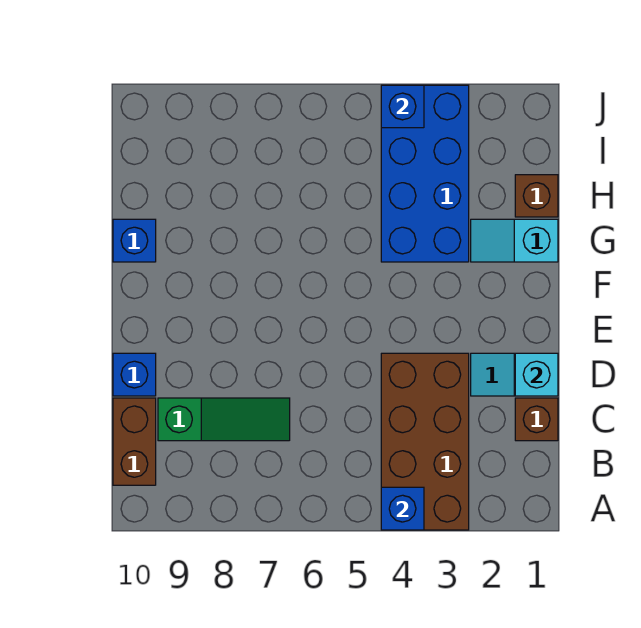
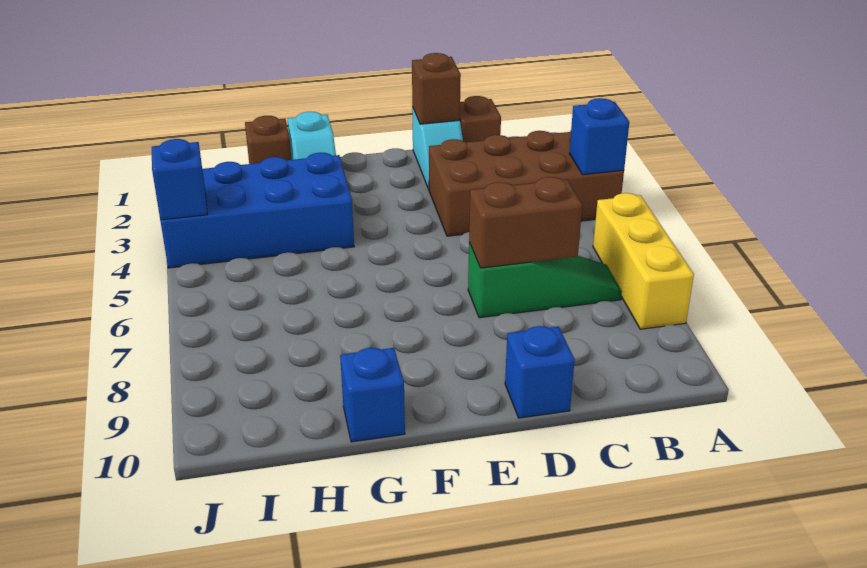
none -> yellow brick A6:A8 level 1
brown brick B10:C10 level 1 -> brown brick C7:D7 level 2
green slope C7:C9 level 1 top 9 -> green slope B7:D7 level 1 top D
cyan brick D1 level 2 -> brown brick D1 level 2

